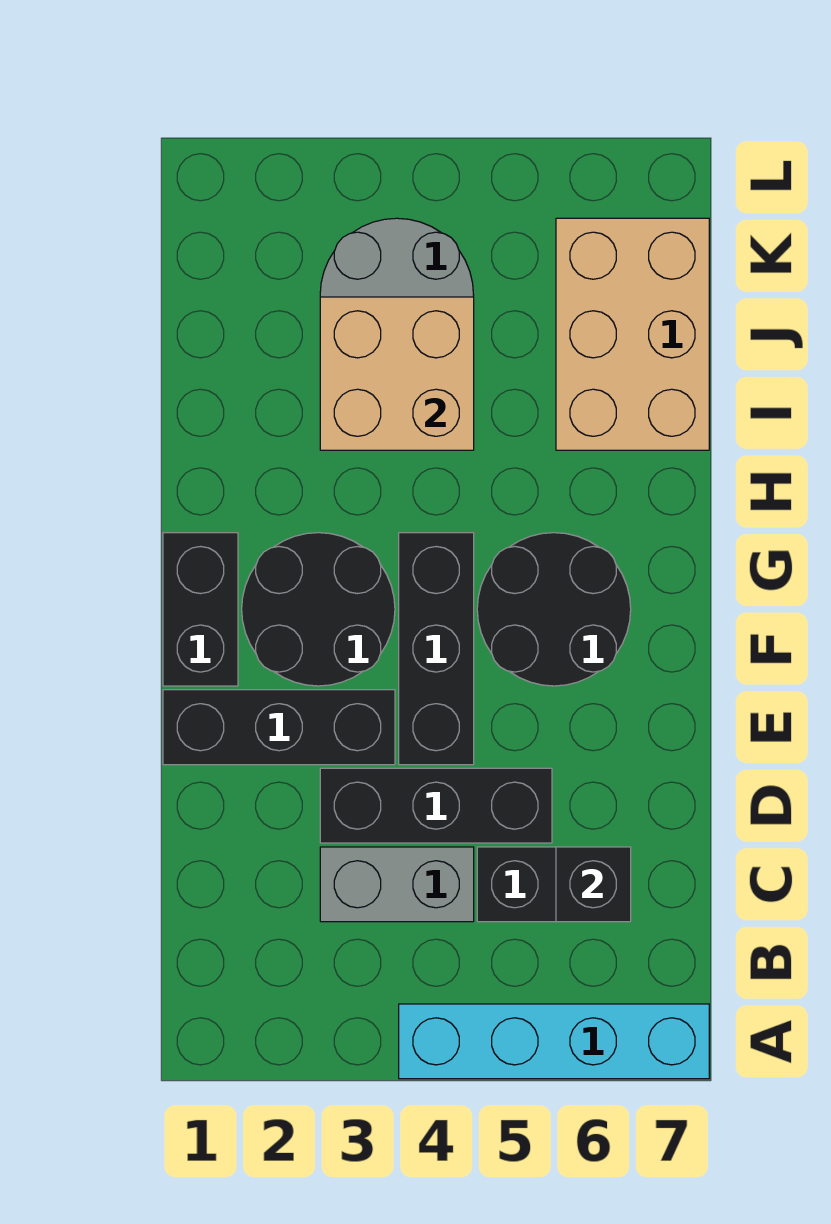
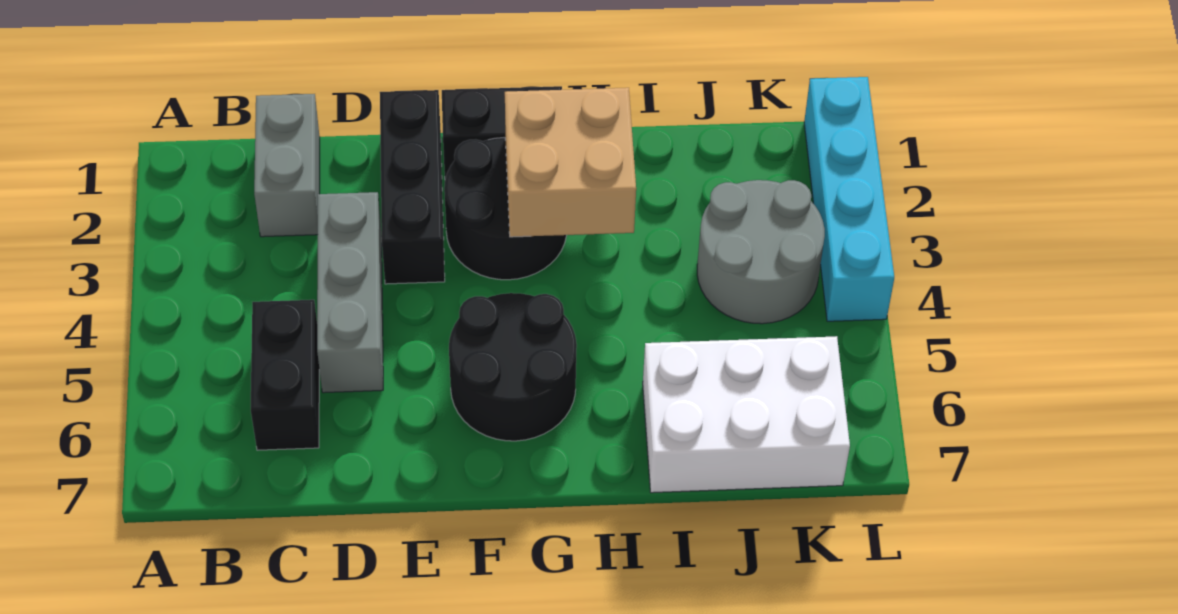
cyan brick A4:A7 level 1 -> cyan brick L1:L4 level 1
grey brick C3:C4 level 1 -> grey brick C1:C2 level 1
black brick C6 level 2 -> none
black brick D3:D5 level 1 -> grey brick D3:D5 level 1
black brick E4:G4 level 1 -> none
tan brick I3:J4 level 2 -> tan brick G2:H3 level 2
tan brick I6:K7 level 1 -> white brick I6:K7 level 1

